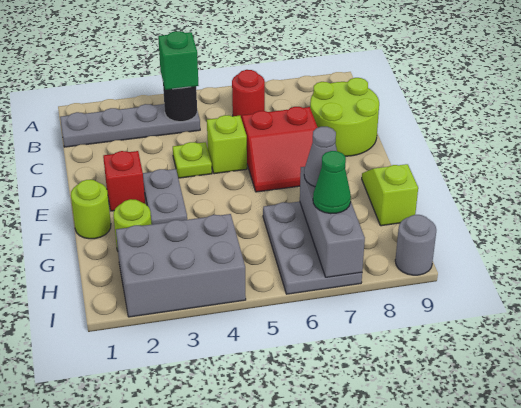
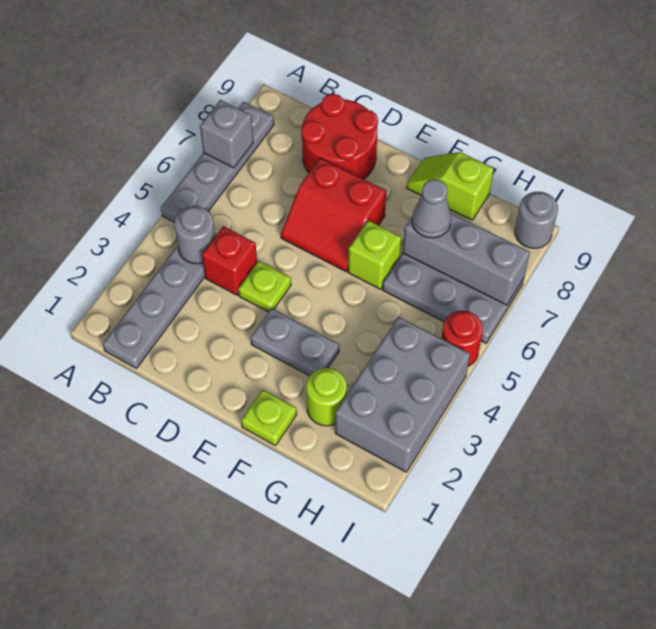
none -> grey plate A5:A8 level 1
none -> grey brick A7 level 2
black round brick B4 level 2 -> grey round brick B4 level 2
green brick B4 level 3 -> none
red round brick B6 level 1 -> red round brick I5 level 1
lime round brick C8:D9 level 1 -> red round brick C8:D9 level 1
lime brick D5 level 1 -> lime brick F6 level 1
red slope D6:E7 level 1 top D -> red slope D6:E7 level 1 top 7
red brick E2 level 1 -> red brick C4 level 1
lime round brick F1 level 1 -> lime plate F1 level 1
green cone H7 level 3 -> none

